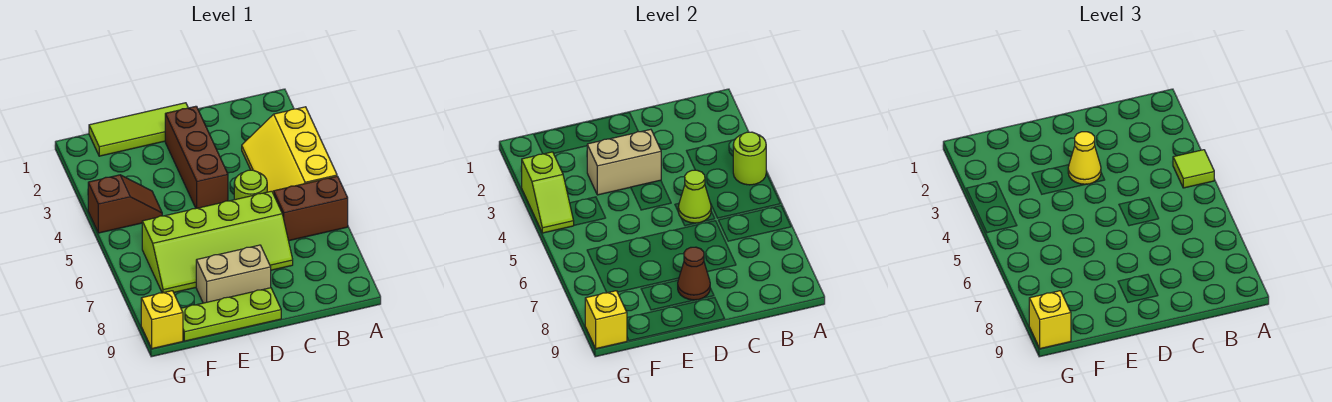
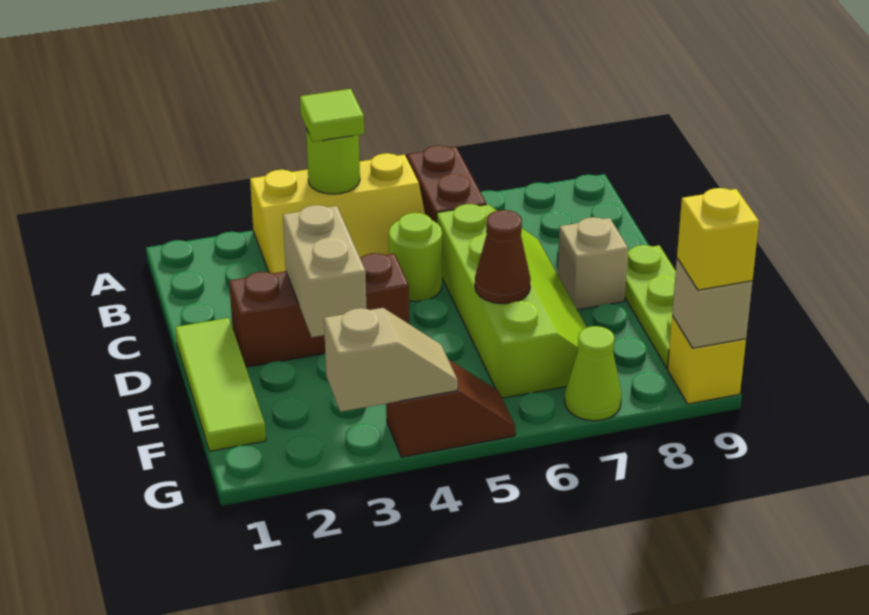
lime cone C5 level 2 -> lime cone G7 level 1
yellow cone D3 level 3 -> none
tan brick D8:E8 level 1 -> tan brick D8 level 1
brown cone D8 level 2 -> brown cone E6 level 2
brown slope F4:G4 level 1 top G -> brown slope G4:G5 level 1 top 4
lime slope G3:G4 level 2 top 3 -> tan slope G3:G4 level 2 top 3
yellow brick G9 level 2 -> tan brick G9 level 2

